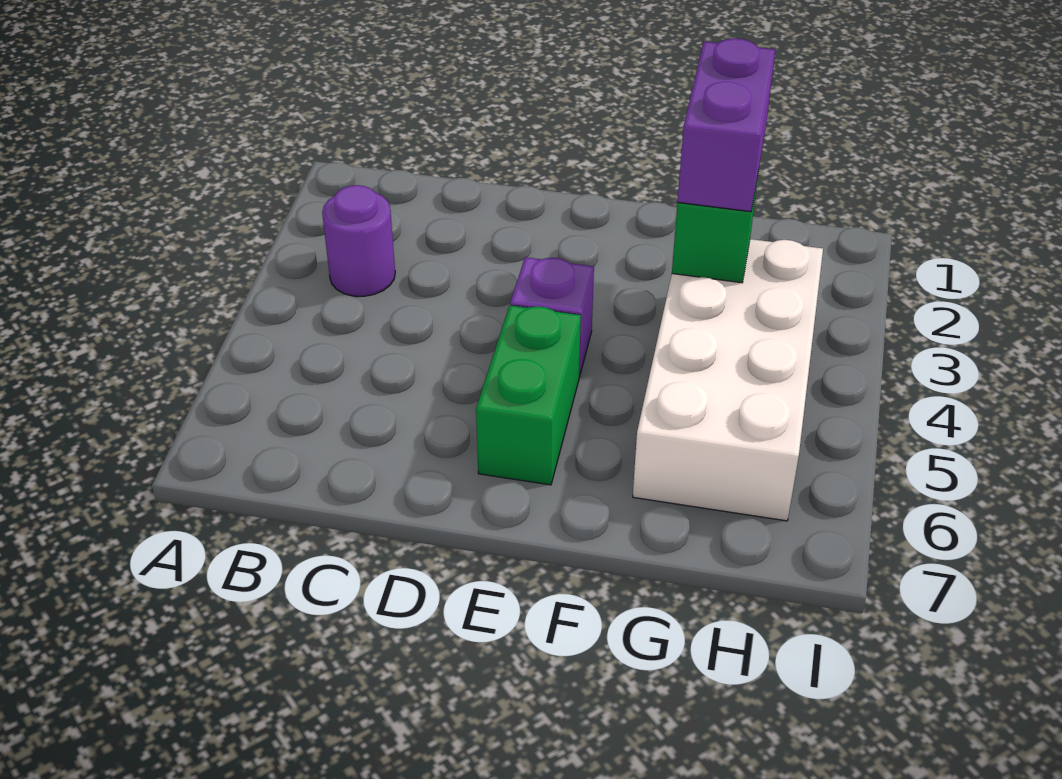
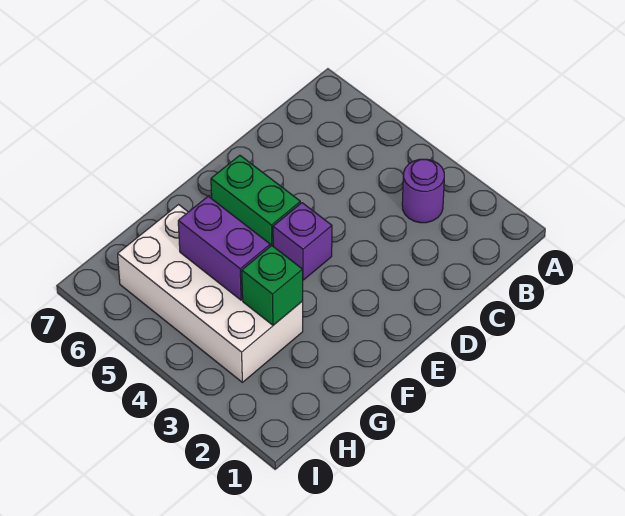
purple brick G2:G3 level 3 -> purple brick G4:G5 level 2

